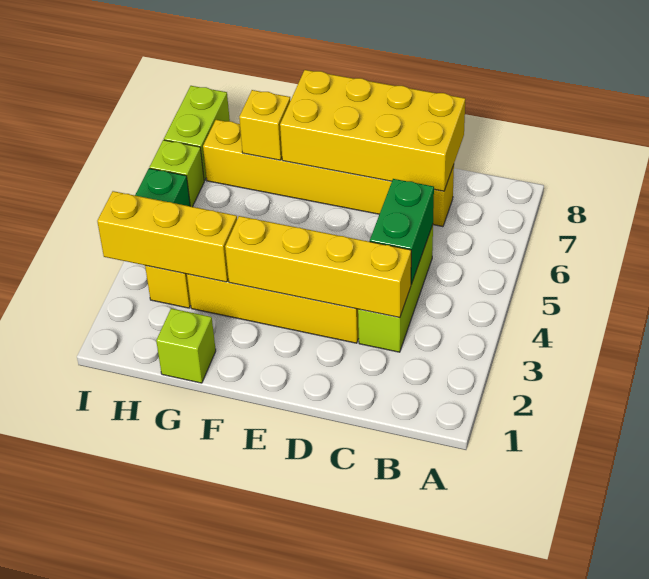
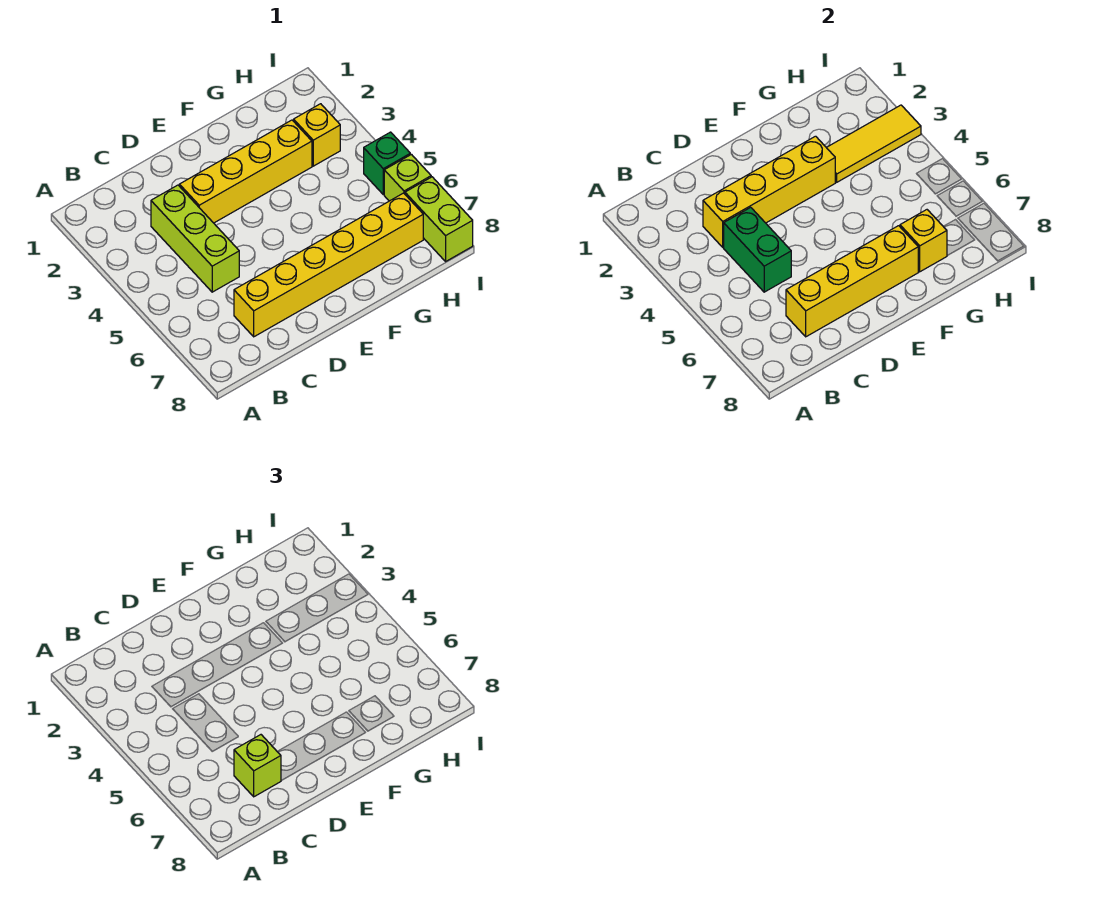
yellow brick C7:F8 level 2 -> yellow brick C7:F7 level 2
lime brick G1 level 1 -> lime brick C7 level 3
yellow brick G3:I3 level 2 -> yellow tile G3:I3 level 2

